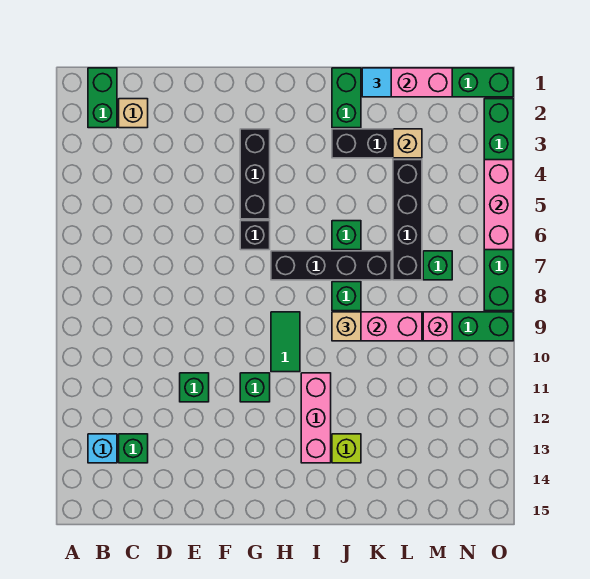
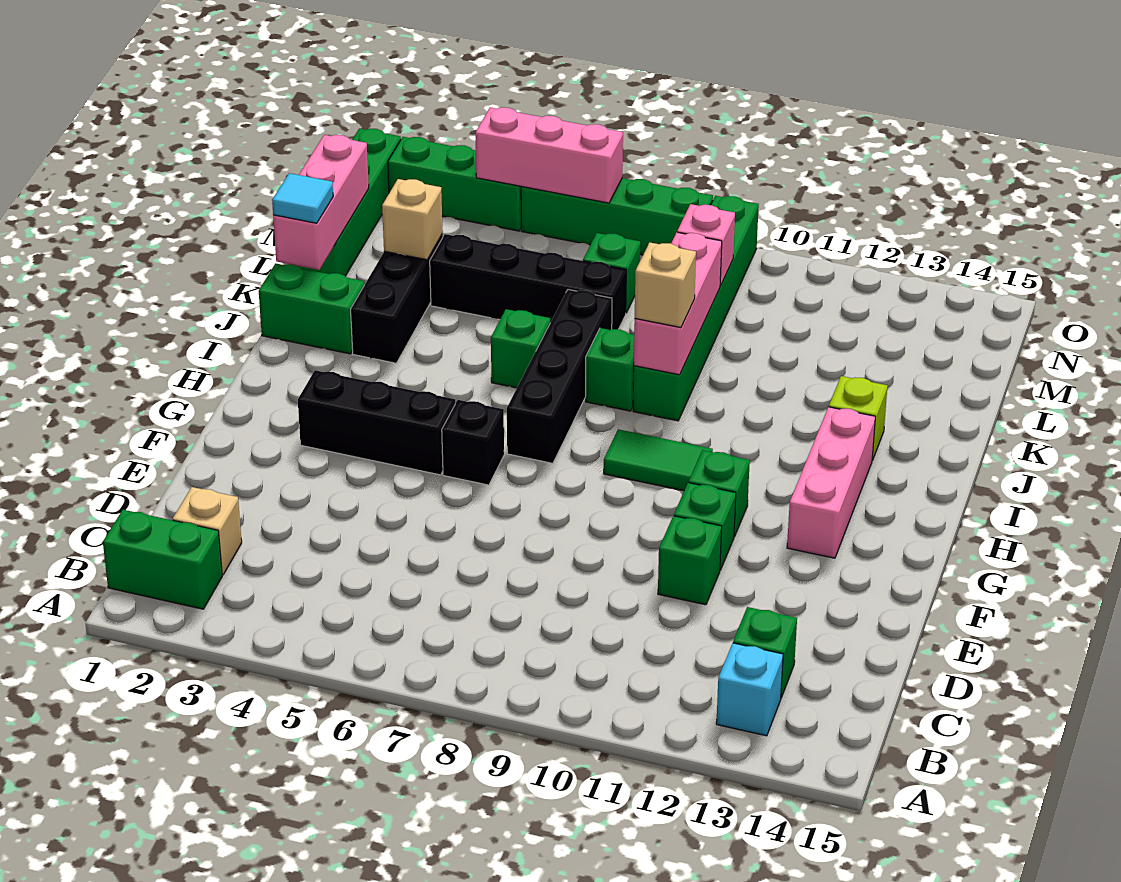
none -> green brick F11 level 1
pink brick I11:I13 level 1 -> pink brick G13:I13 level 1

